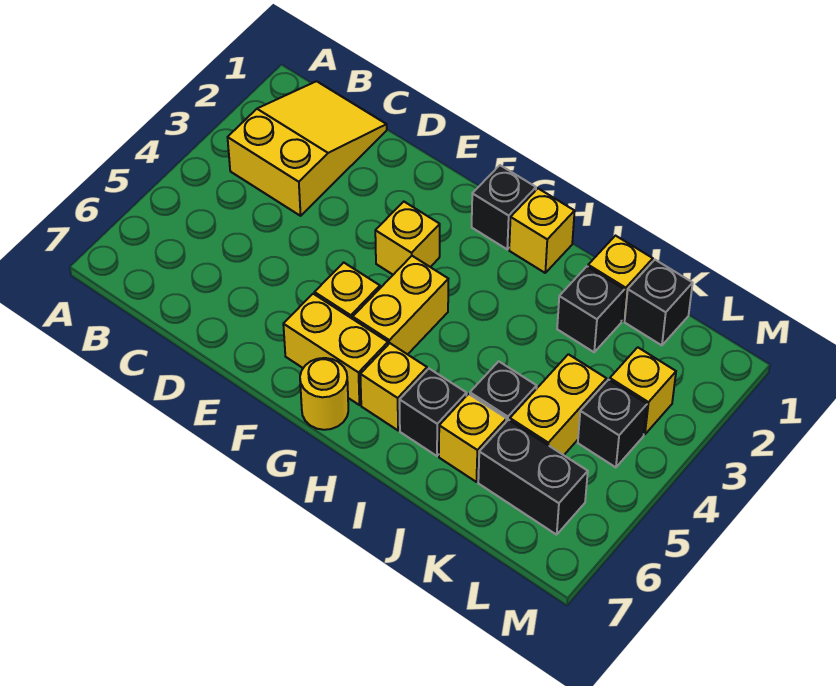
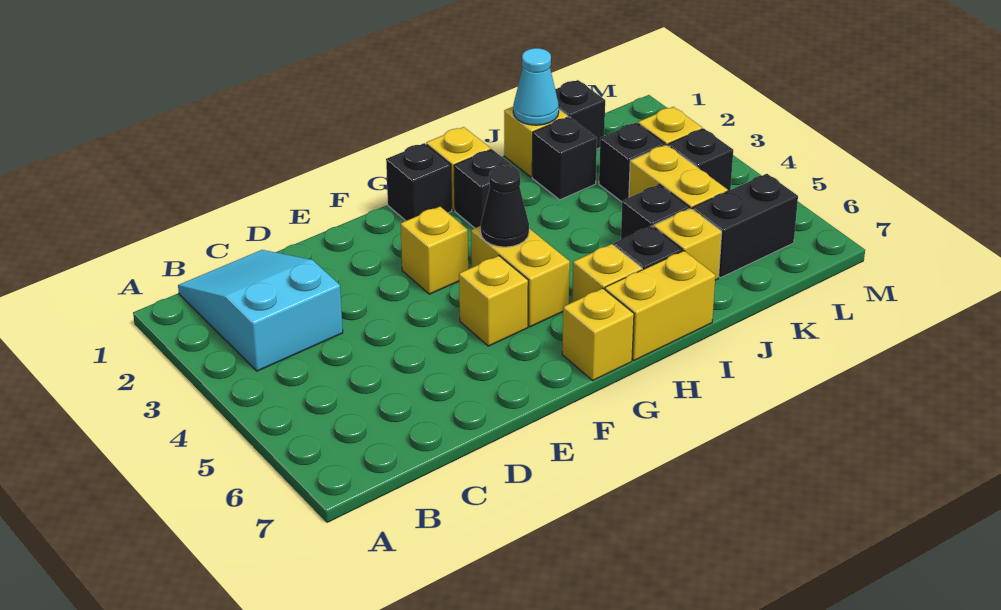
yellow slope B1:C3 level 1 top 3 -> cyan slope B1:C3 level 1 top 3
yellow brick F6:G6 level 1 -> yellow brick H7:I7 level 1
none -> black cone G4 level 2
yellow round brick G7 level 1 -> yellow brick G7 level 1
none -> black brick H2 level 1
none -> cyan cone J1 level 2
none -> black brick K3 level 1

